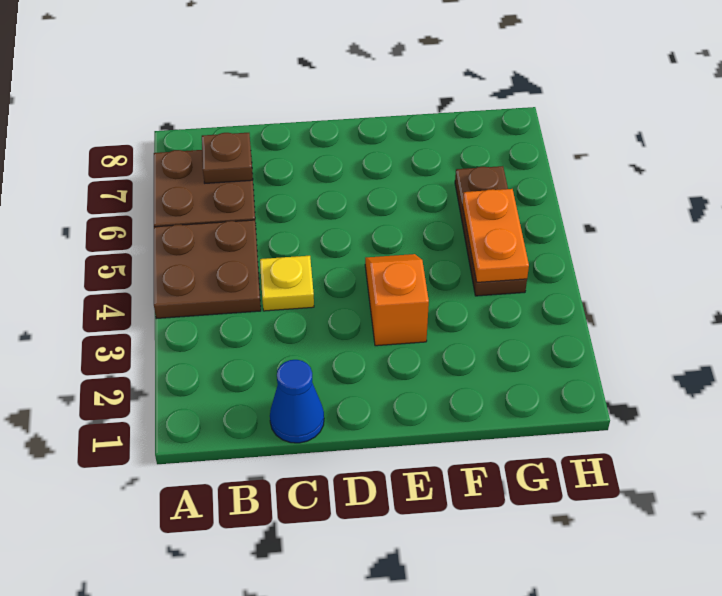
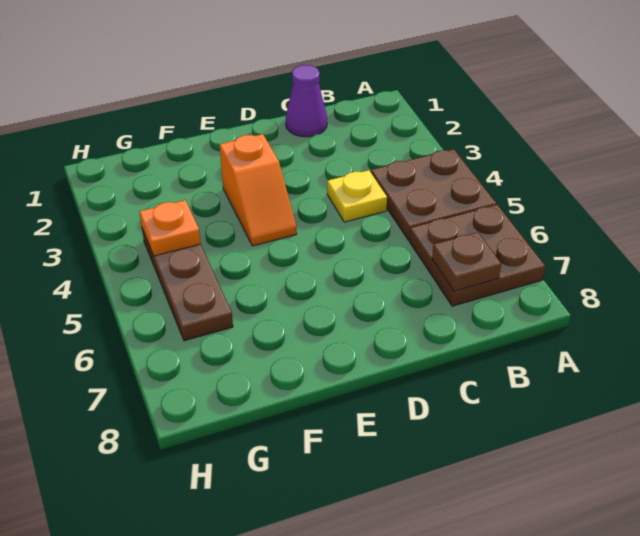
blue cone C1 level 1 -> purple cone C1 level 1
orange plate G4:G5 level 2 -> orange plate G4 level 2

